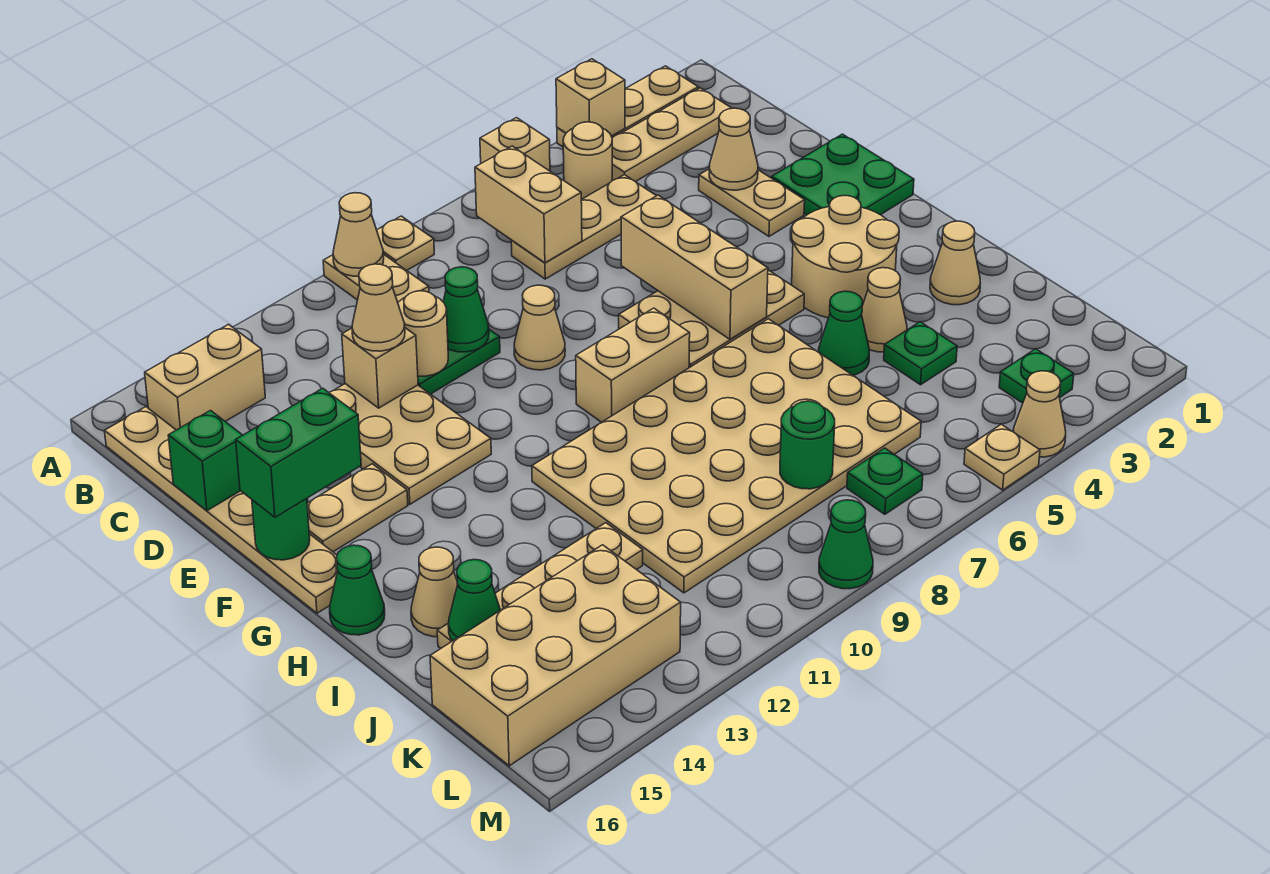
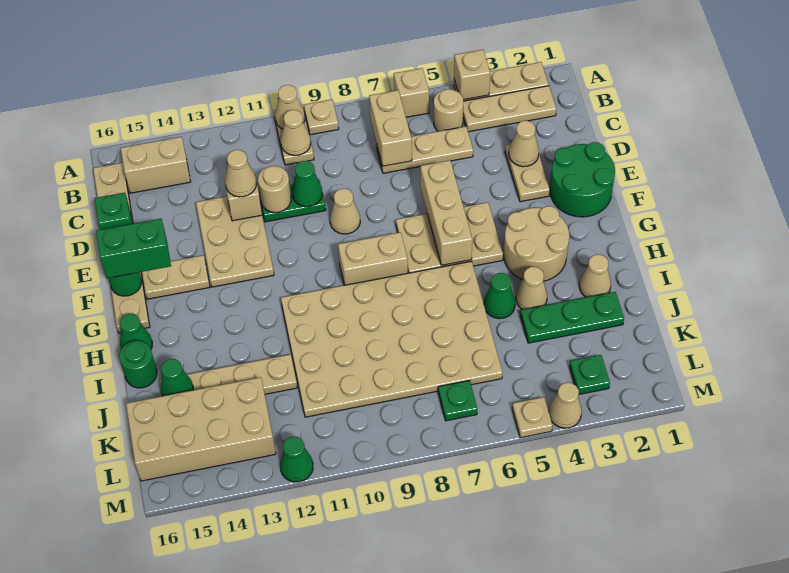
green plate E1:F2 level 1 -> green round brick E1:F2 level 1
tan cone I15 level 1 -> tan cone B10 level 2
green plate J4 level 1 -> green plate J2:J4 level 1
green round brick K8 level 2 -> green round brick I16 level 1
green cone M9 level 1 -> green cone M12 level 1

